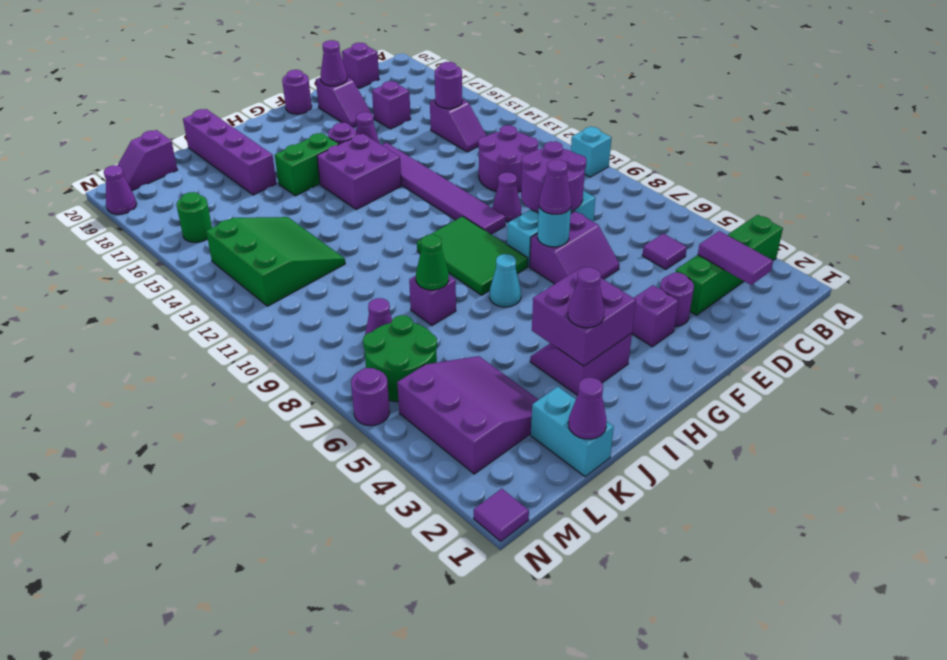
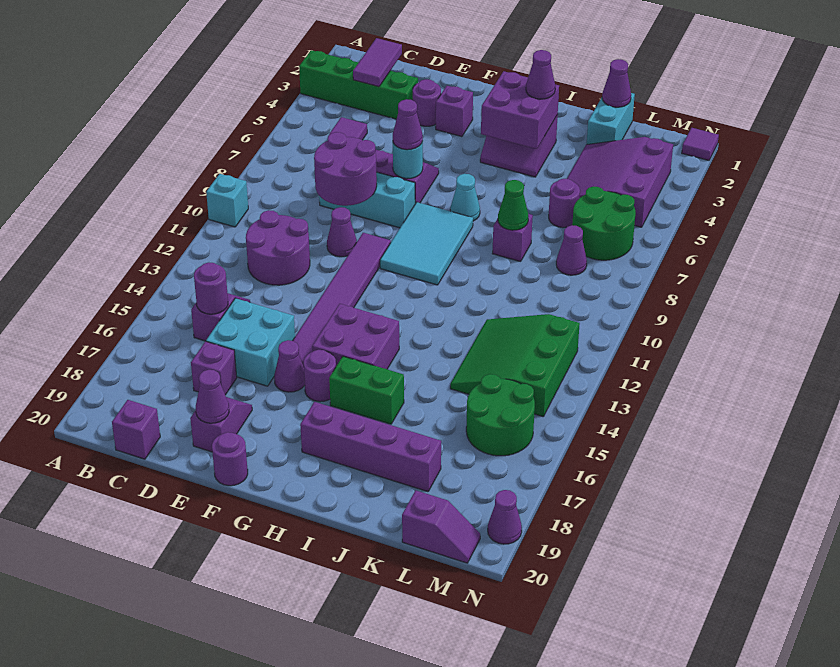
none -> cyan brick D15:E16 level 1
green tile G8:H10 level 1 -> cyan tile G8:H10 level 1
purple brick J17:J20 level 1 -> purple brick H18:K18 level 1
green round brick M16 level 1 -> green round brick L15:M16 level 1
purple round brick N6 level 1 -> purple round brick K6 level 1

